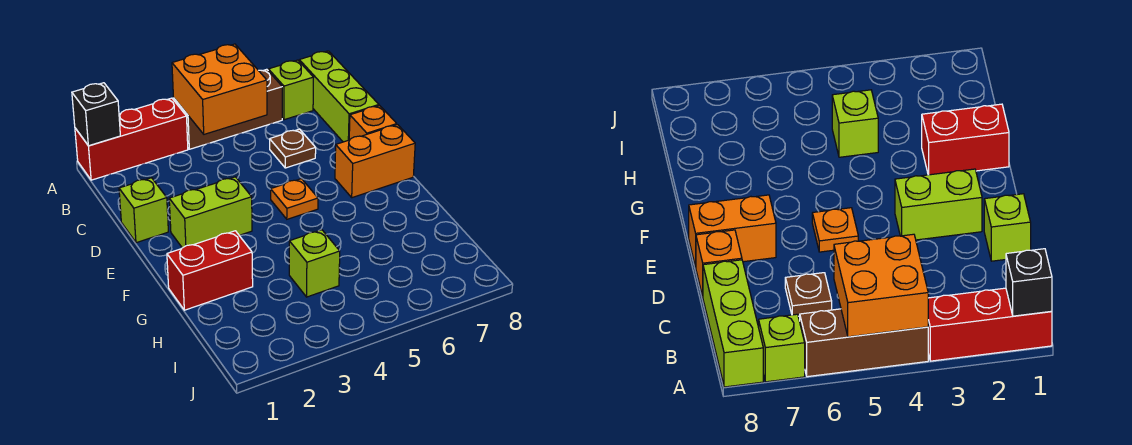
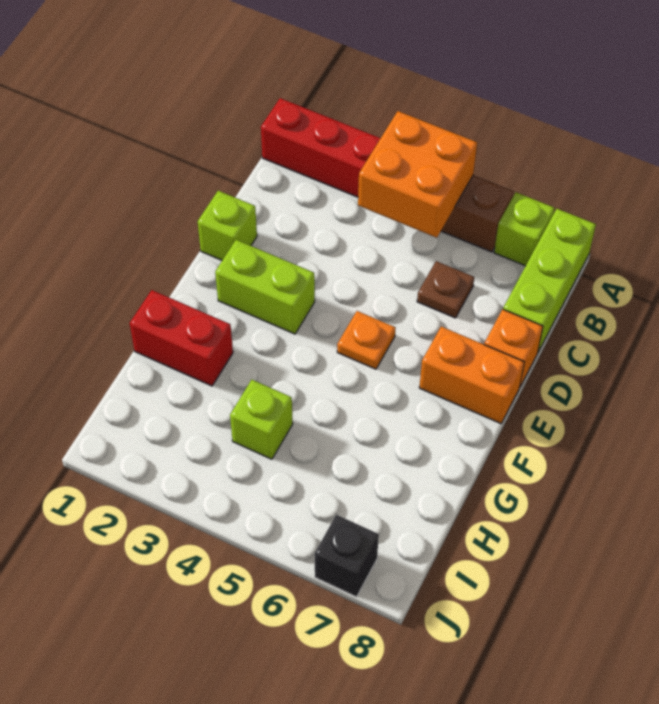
black brick A1 level 2 -> black brick J7 level 1

